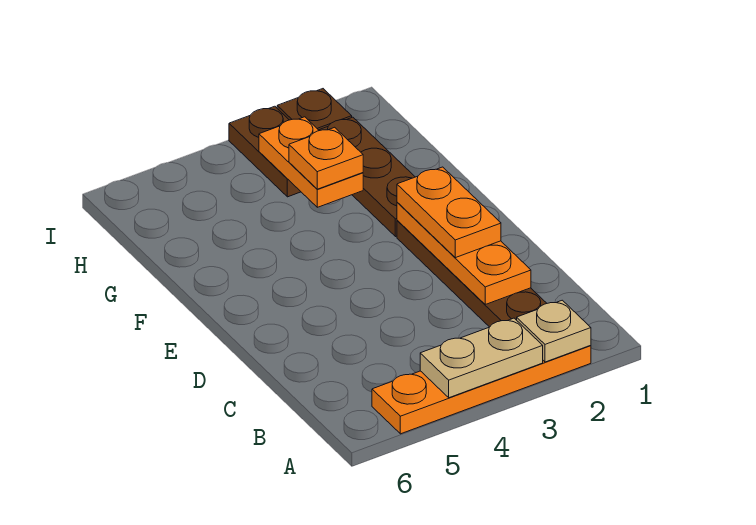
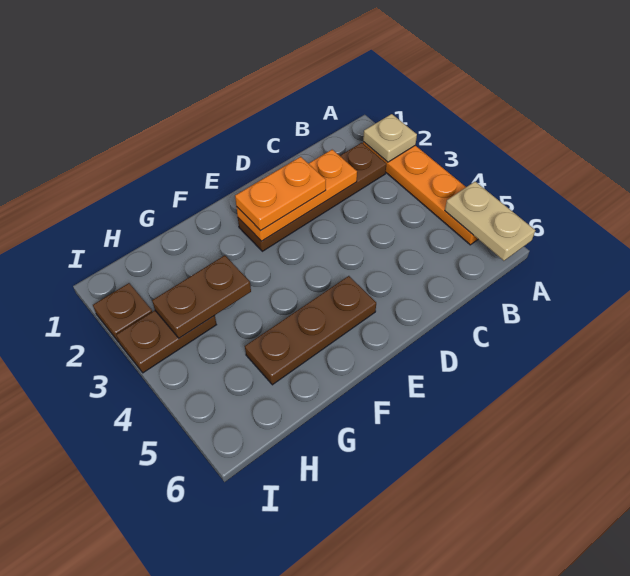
tan plate A3:A4 level 2 -> tan plate A5:A6 level 2
brown plate F2:H2 level 1 -> brown plate E5:G5 level 1
orange plate G3:H3 level 2 -> brown plate G3:H3 level 2
orange plate G3 level 3 -> none

